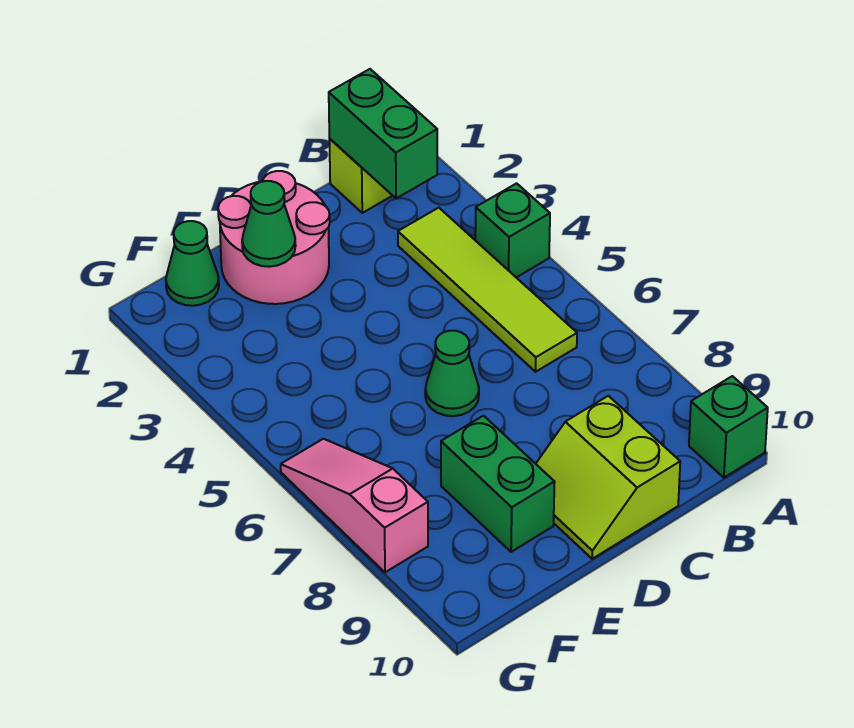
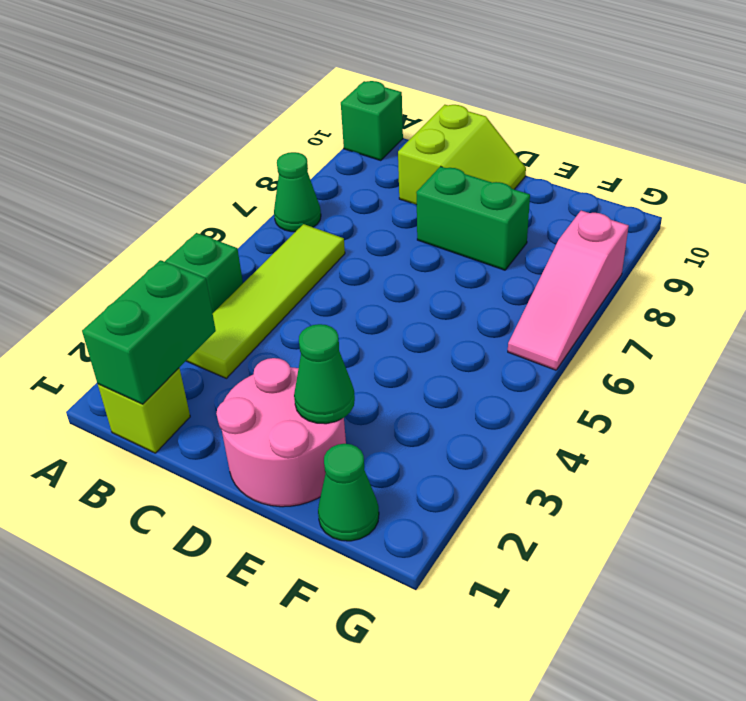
green cone D6 level 1 -> green cone A7 level 1
green brick E8:E9 level 1 -> green brick D8:E8 level 1

